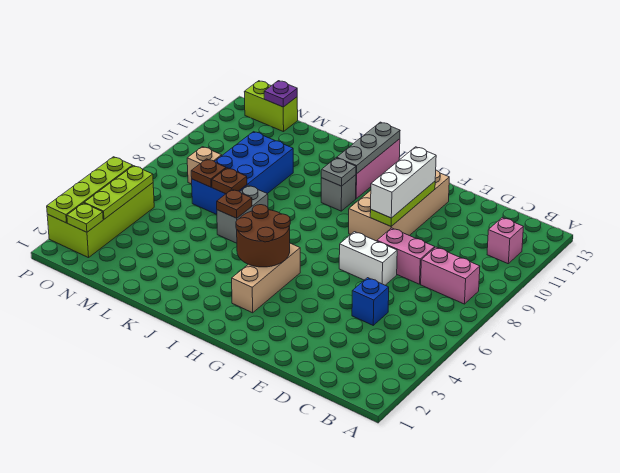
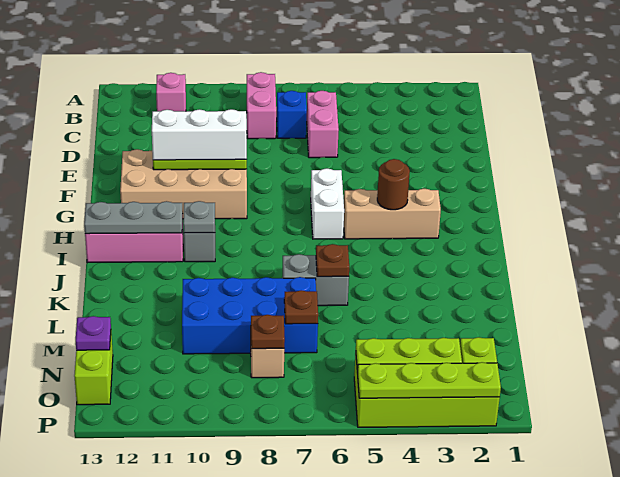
blue brick D5 level 1 -> blue brick C7 level 1
pink brick D8:E8 level 1 -> pink brick C6:D6 level 1
white brick E7:F7 level 1 -> white brick G6:H6 level 1
brown round brick H4:I5 level 2 -> brown round brick H4 level 2
brown plate L7 level 2 -> brown plate N8 level 2

